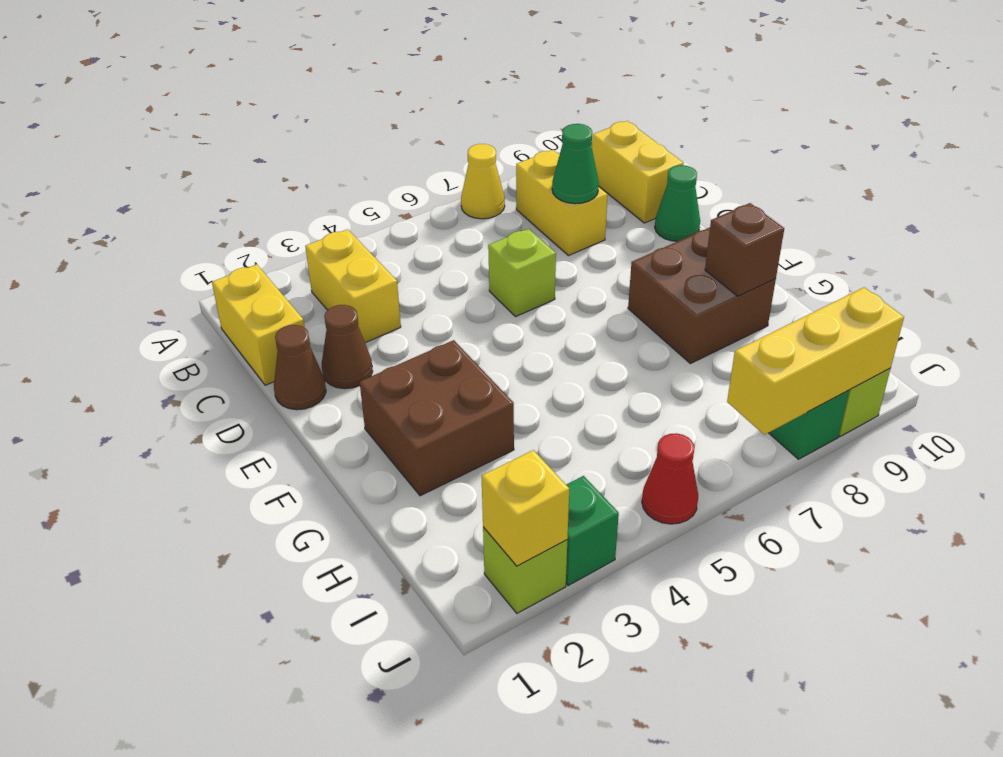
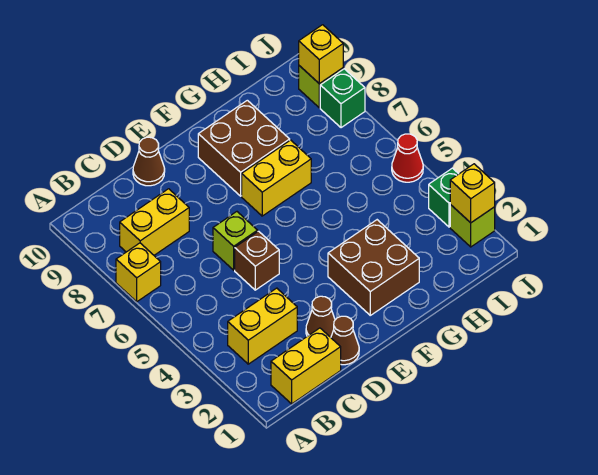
yellow cone A7 level 1 -> yellow brick A7 level 1
yellow brick B10:C10 level 1 -> yellow brick F7:G7 level 1
green cone C8 level 2 -> none
green cone D10 level 1 -> brown cone D10 level 1
brown brick G9 level 2 -> brown brick D5 level 1
yellow brick J7:J9 level 2 -> yellow brick J9 level 2

